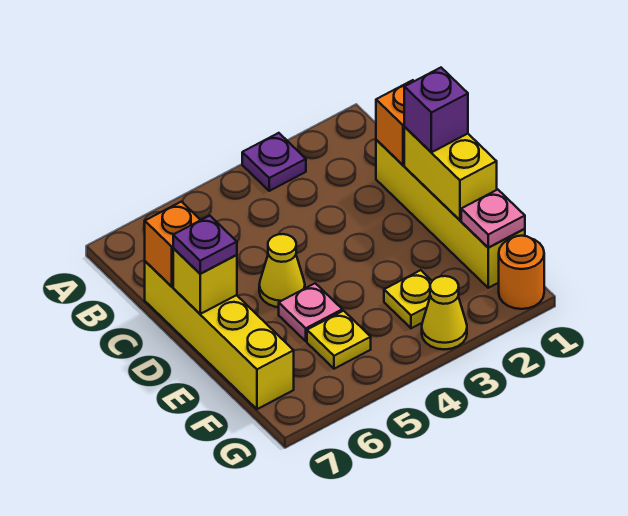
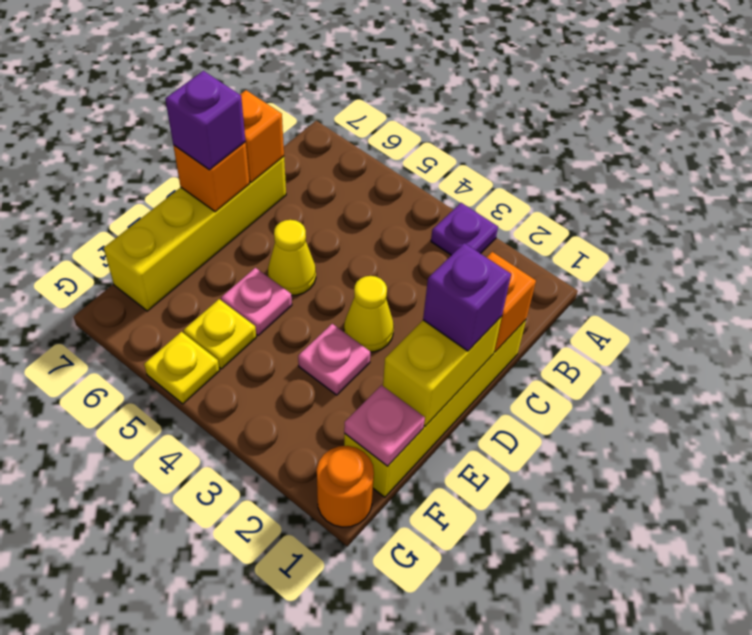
yellow brick D7 level 2 -> orange brick D7 level 2
purple plate D7 level 3 -> purple brick D7 level 3
none -> pink plate E3 level 1
yellow plate F3 level 1 -> yellow plate G5 level 1
yellow cone G3 level 1 -> yellow cone D3 level 1

